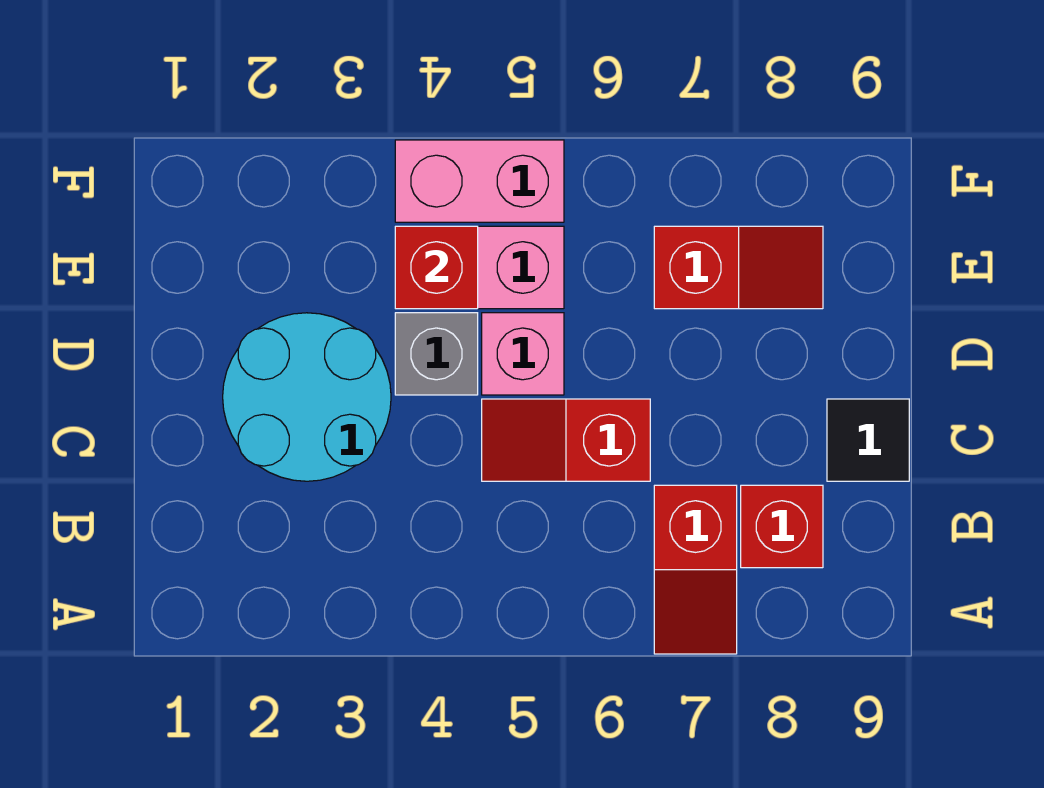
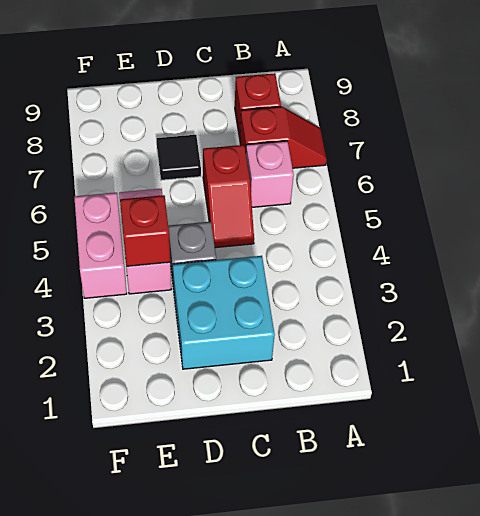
cyan round brick C2:D3 level 1 -> cyan brick C2:D3 level 1
black tile C9 level 1 -> black tile D7 level 1
pink brick D5 level 1 -> pink brick B6 level 1
red slope E7:E8 level 1 top 7 -> none

